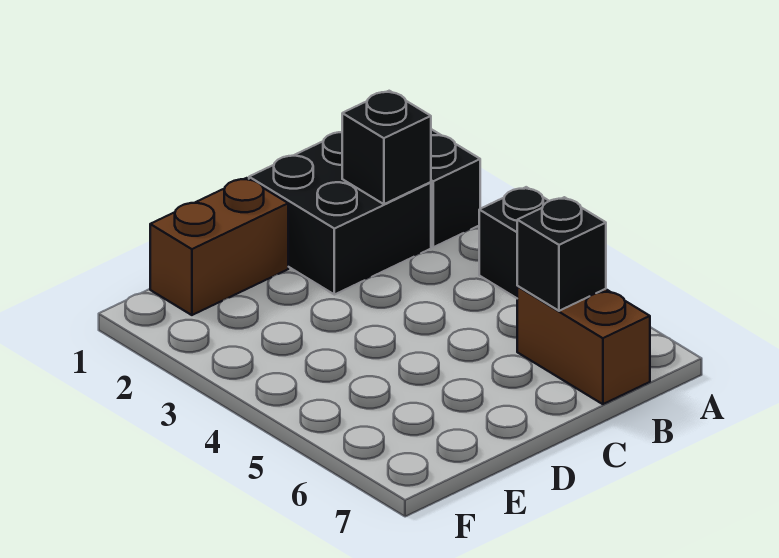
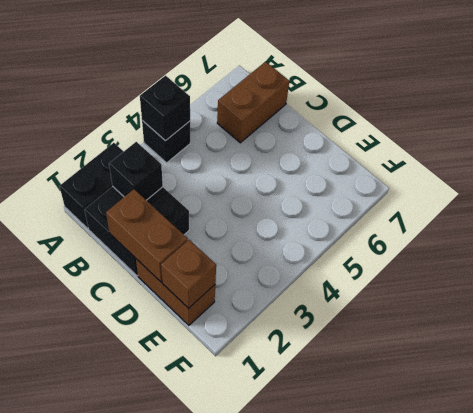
black brick B6 level 2 -> black brick A4 level 2
none -> brown brick C1:D1 level 2
none -> brown brick E1 level 2

